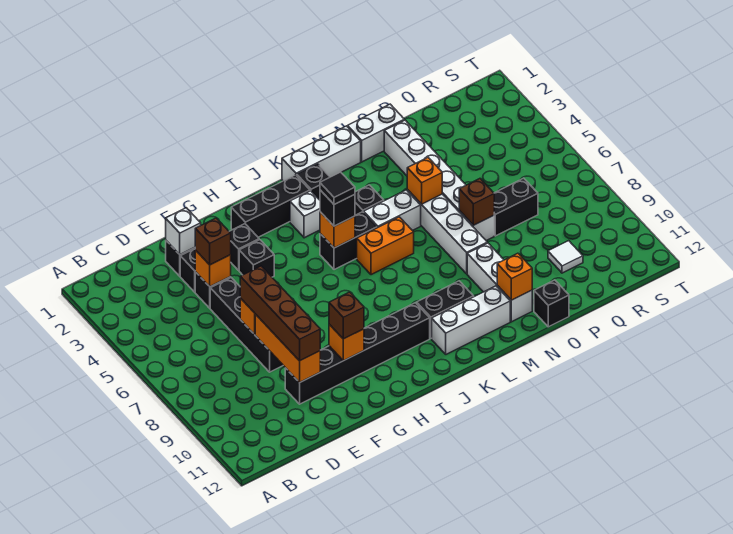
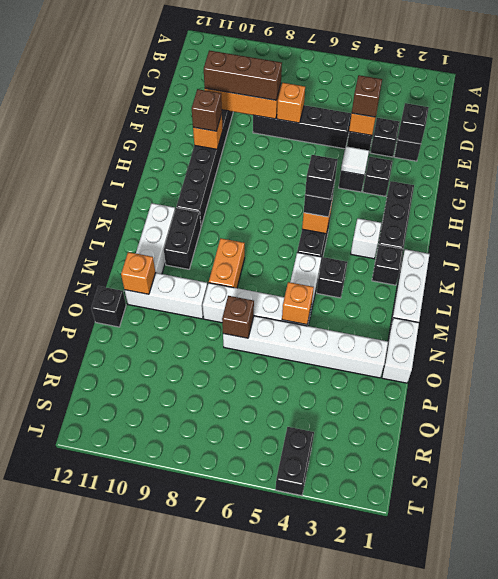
white brick E2 level 2 -> black brick E2 level 2
brown brick E7:E10 level 3 -> brown brick E8:E10 level 3
black tile J5 level 4 -> black brick J5 level 4
orange brick K6:L6 level 1 -> orange brick L8:M8 level 1
black brick P7:Q7 level 1 -> black brick S4:T4 level 1
white tile Q10 level 1 -> white tile G4 level 2

